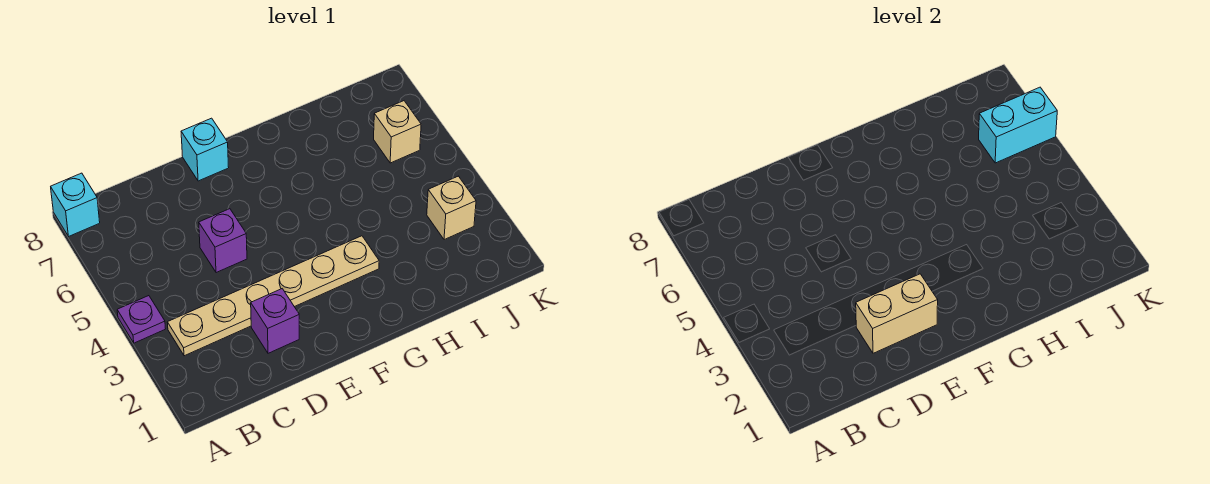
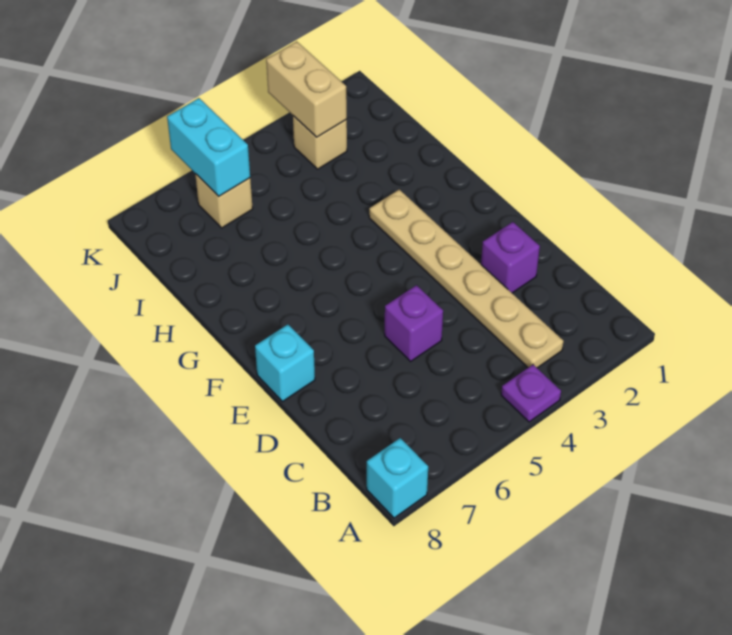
tan brick D2:E2 level 2 -> tan brick J3:K3 level 2

